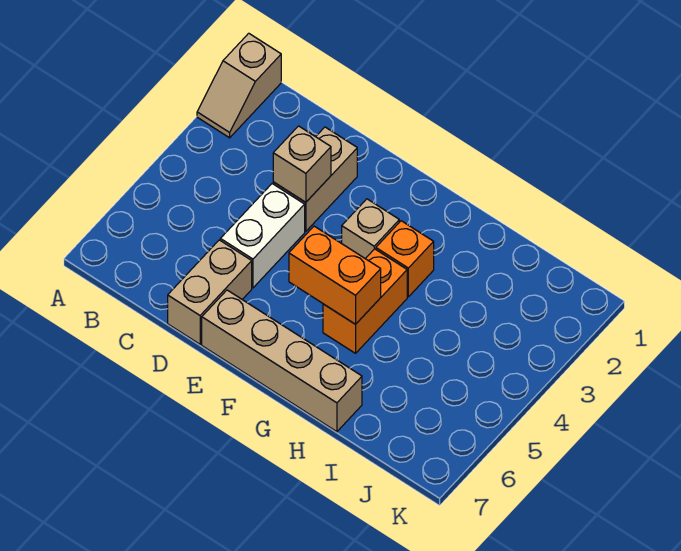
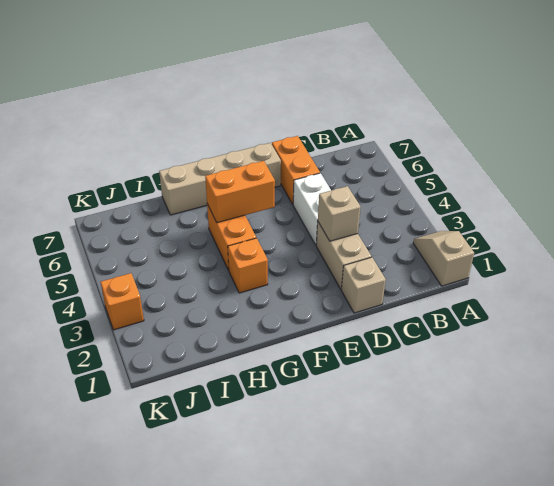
tan brick D6:D7 level 1 -> orange brick D6:D7 level 1
tan brick F3 level 1 -> tan brick D1 level 1
none -> orange brick K3 level 1

